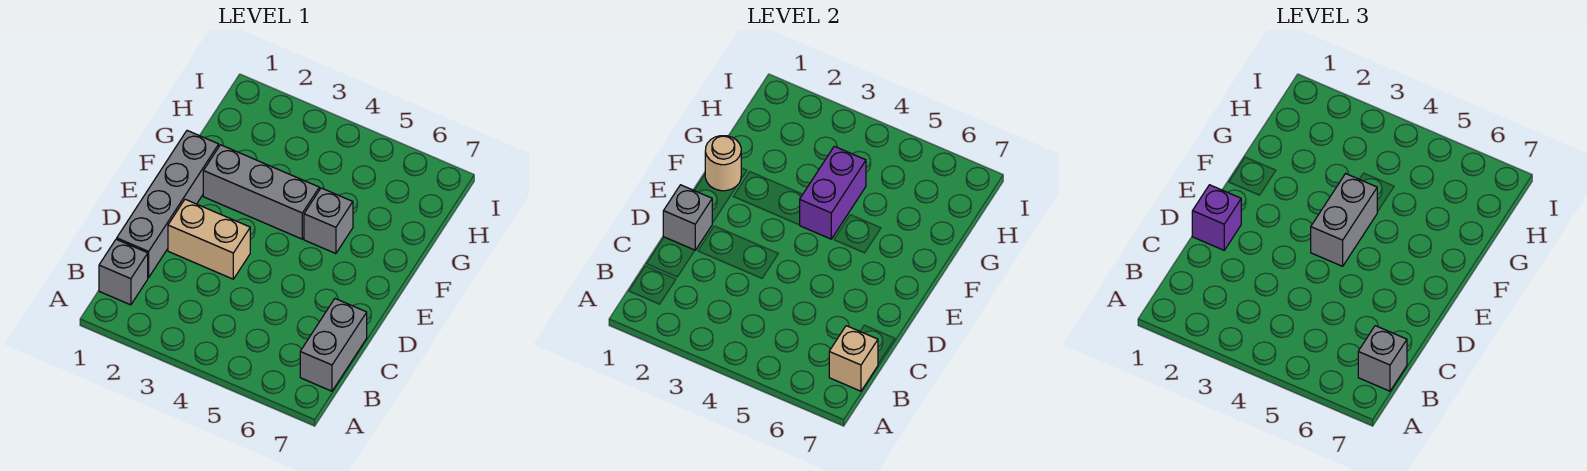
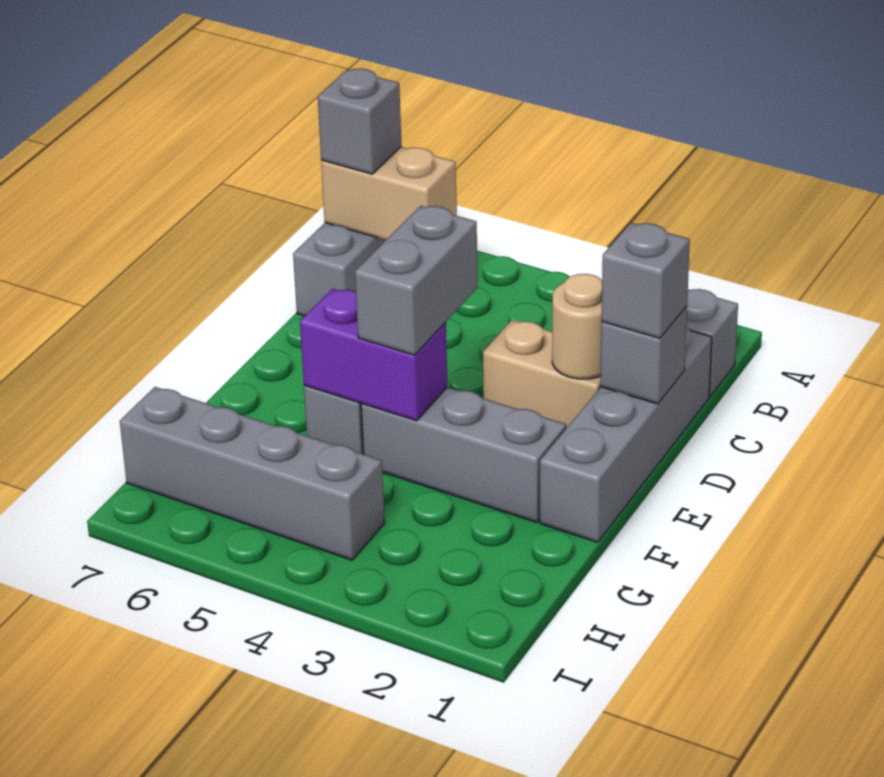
tan brick B7 level 2 -> tan brick B6:B7 level 2
purple brick D1 level 3 -> grey brick D1 level 3
tan round brick F1 level 2 -> tan round brick D2 level 2
purple brick F4:G4 level 2 -> purple brick F4:F5 level 2
none -> grey brick H4:H7 level 1

